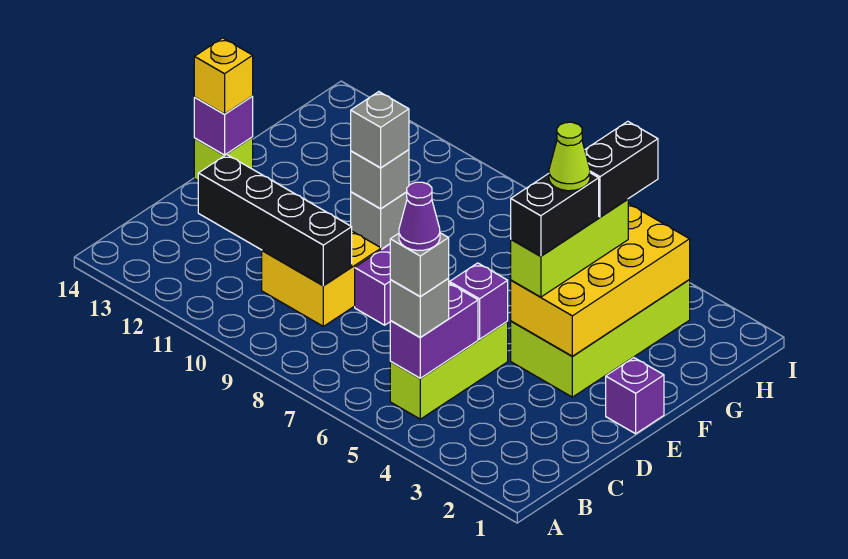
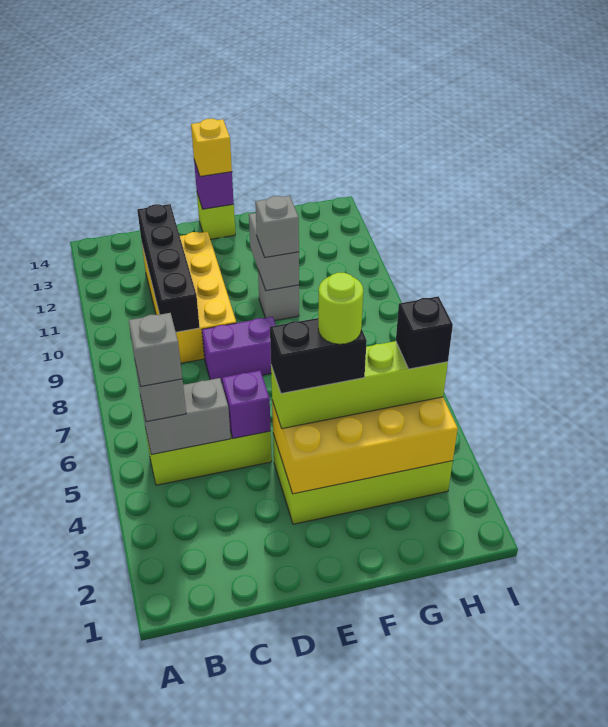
purple brick B5:C5 level 2 -> grey brick B5:C5 level 2
purple cone B5 level 5 -> none
yellow brick C9:D10 level 1 -> yellow brick C9:D12 level 1
purple brick E1 level 1 -> none
lime brick E4:G4 level 3 -> lime brick E4:H4 level 3
lime cone F4 level 5 -> lime round brick F4 level 5
grey brick F10 level 2 -> grey brick F10:F11 level 2
black brick G4:H4 level 4 -> black brick H4 level 4

